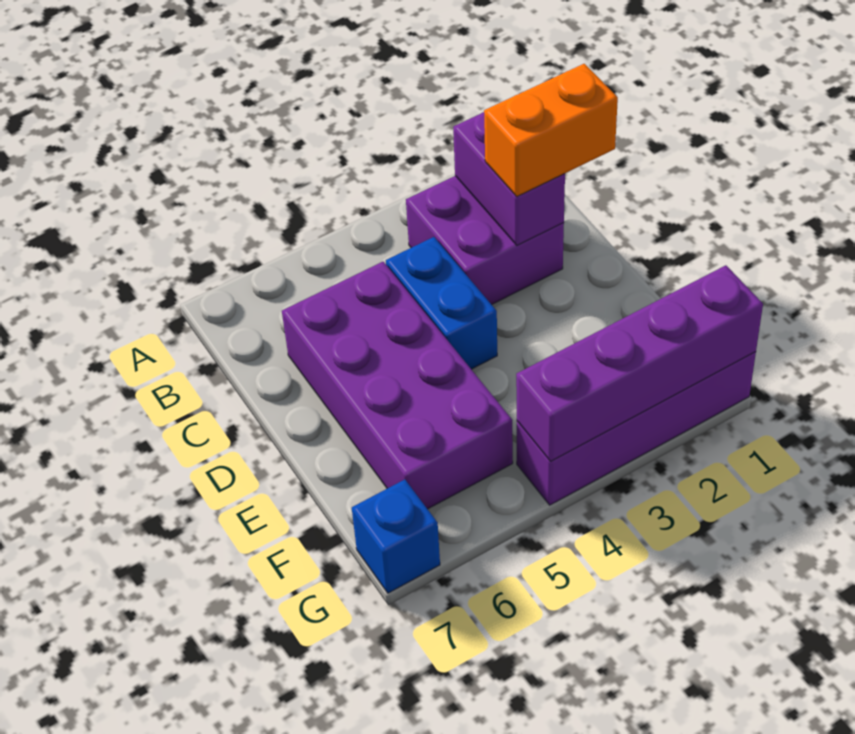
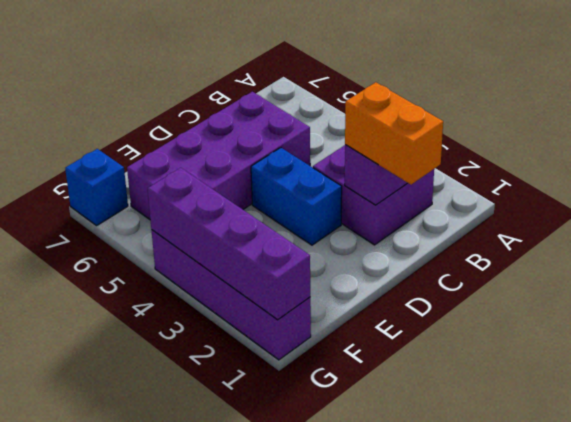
blue brick C4:D4 level 1 -> blue brick D3:D4 level 1

